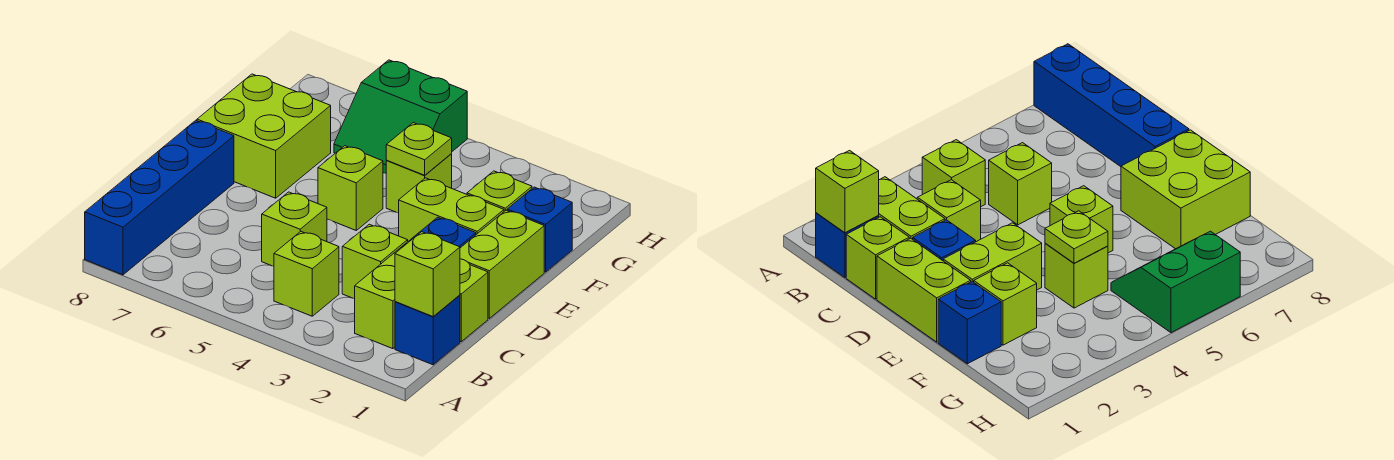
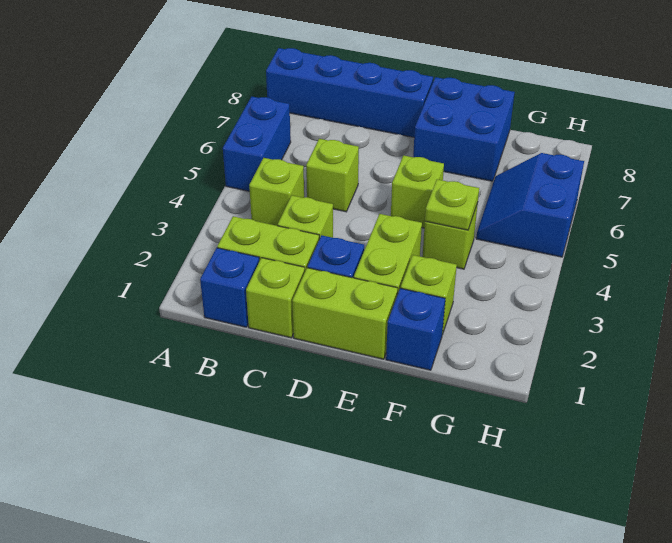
none -> blue brick A5:A6 level 1
lime brick B1 level 2 -> none
lime brick E7:F8 level 1 -> blue brick E7:F8 level 1
green slope G5:H6 level 1 top H -> blue slope G5:H6 level 1 top H

